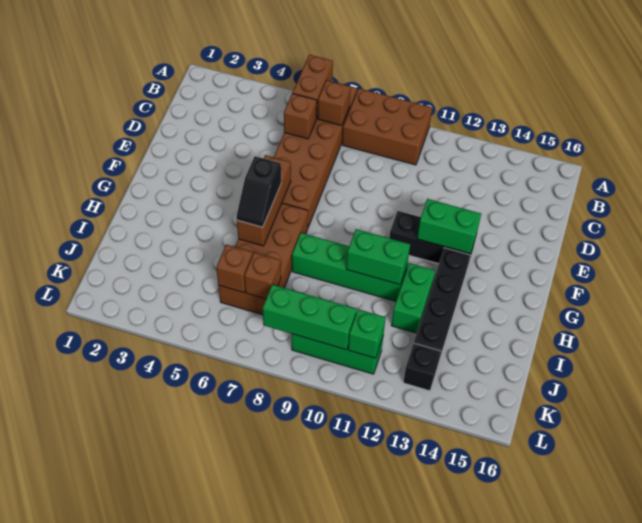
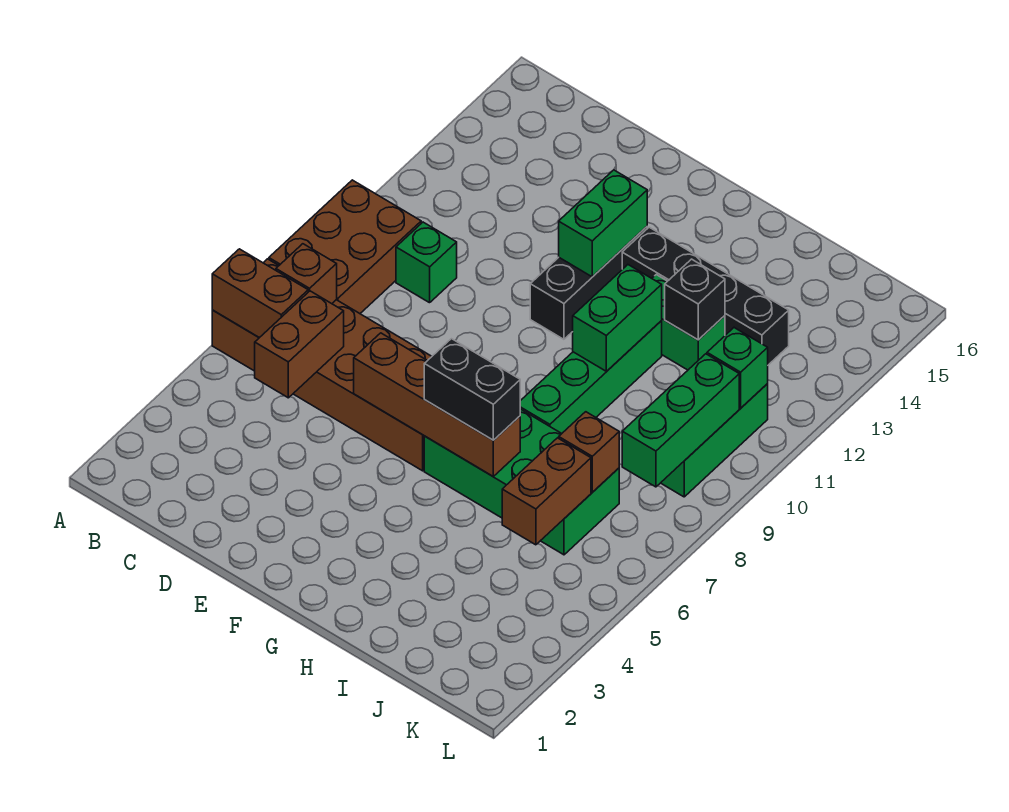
brown brick C6 level 2 -> brown brick C5:C6 level 2
none -> green brick C10 level 1
brown brick F6:H6 level 2 -> brown brick E6:H6 level 2
brown brick G6:J7 level 1 -> green brick G6:J7 level 1
black slope G6:H6 level 3 top G -> black brick G6:H6 level 3
brown brick J6 level 2 -> brown brick J5:J6 level 2
black brick K13 level 1 -> black brick I12 level 2

